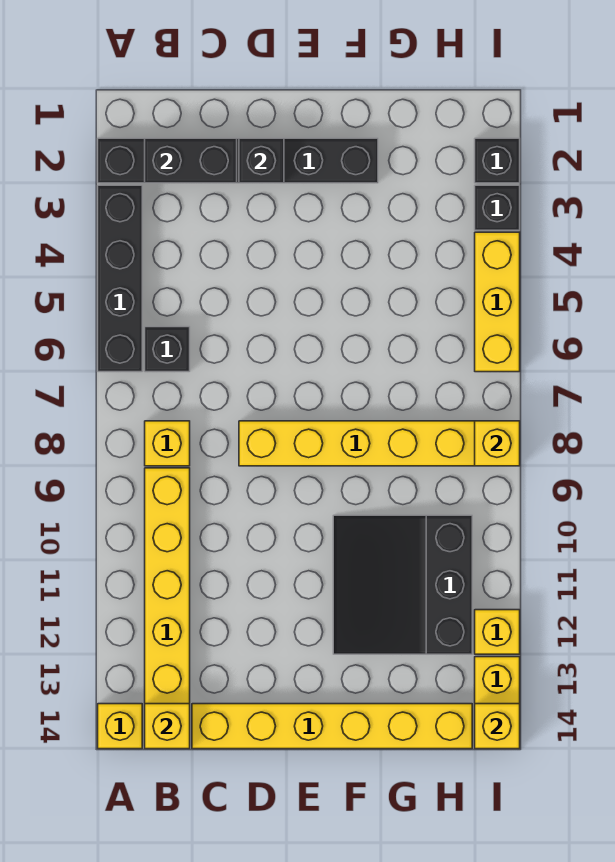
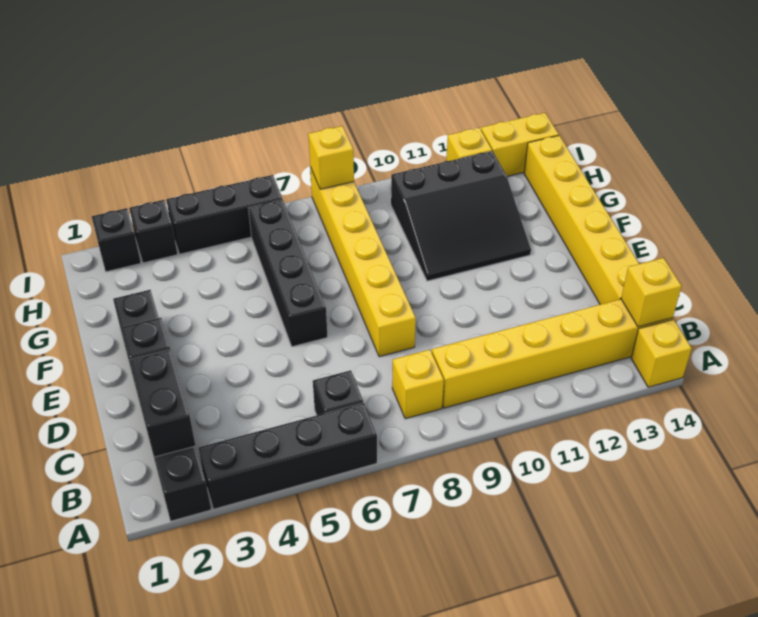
none -> black brick E6:H6 level 1
yellow brick I4:I6 level 1 -> black brick I4:I6 level 1
yellow brick I14 level 2 -> none

